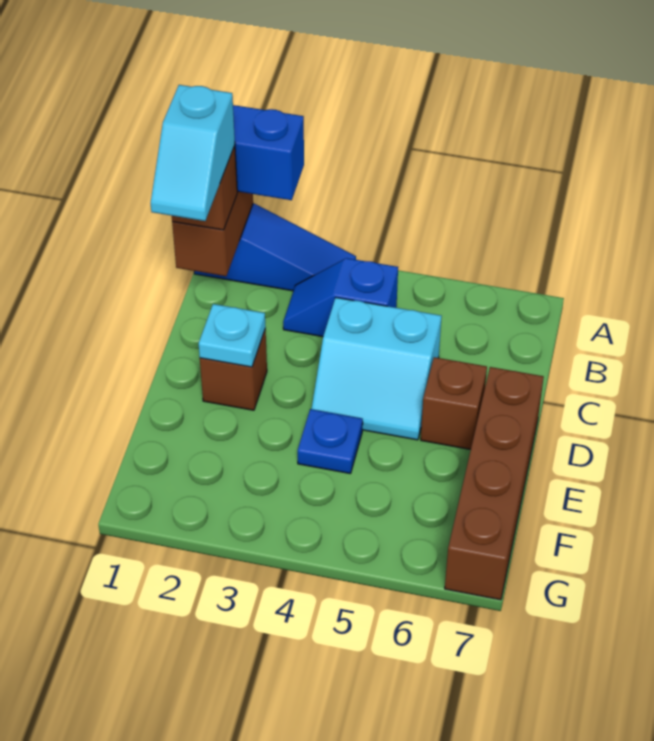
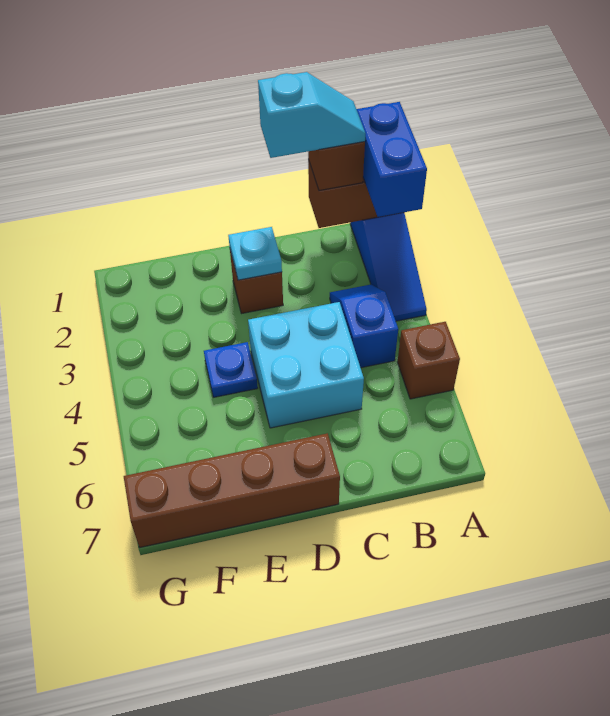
cyan slope B1:C1 level 4 top B -> cyan slope B1:C1 level 4 top C
cyan slope C4:D5 level 1 top C -> cyan brick C4:D5 level 1
brown brick D6 level 1 -> brown brick A5 level 1

